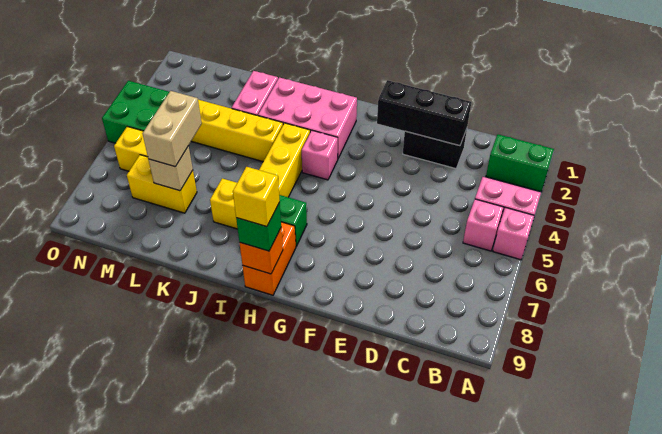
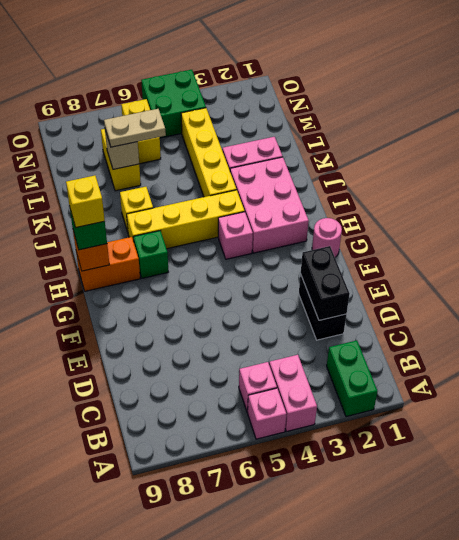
black brick D2:F2 level 2 -> black brick D2:E2 level 2
none -> pink round brick G1 level 1
tan brick L6:L7 level 3 -> tan plate L6:L7 level 3

